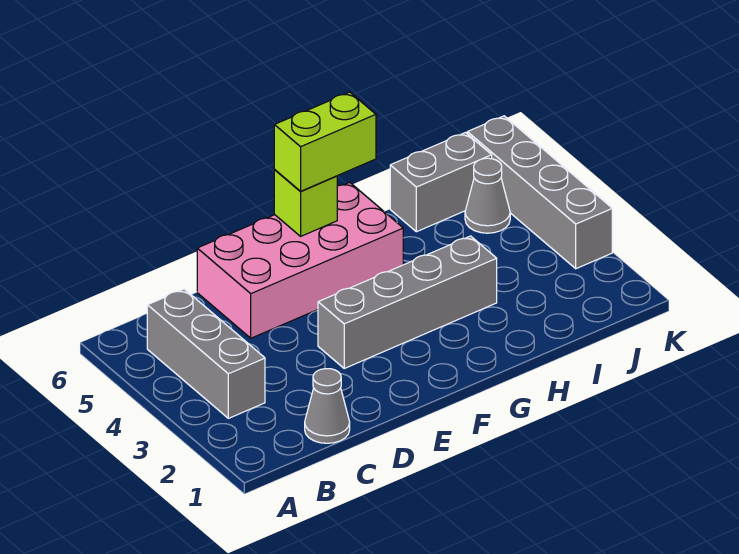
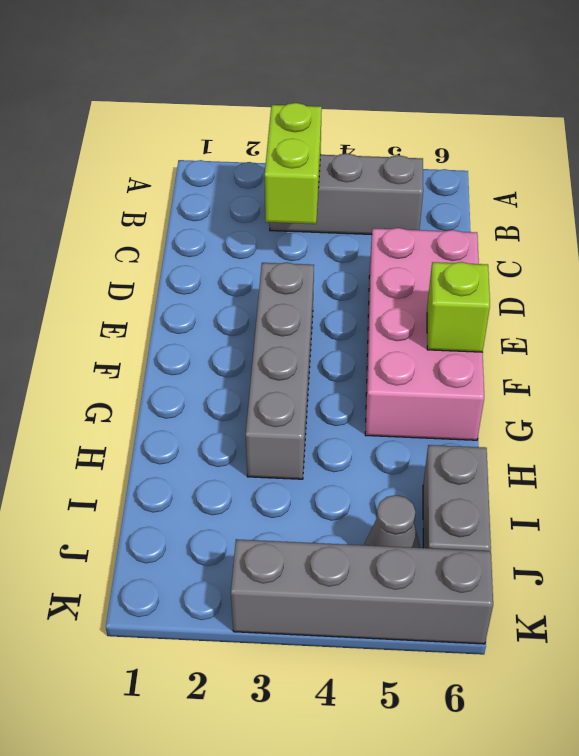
grey cone C1 level 1 -> none
lime brick F6:G6 level 3 -> lime brick B3:C3 level 2

